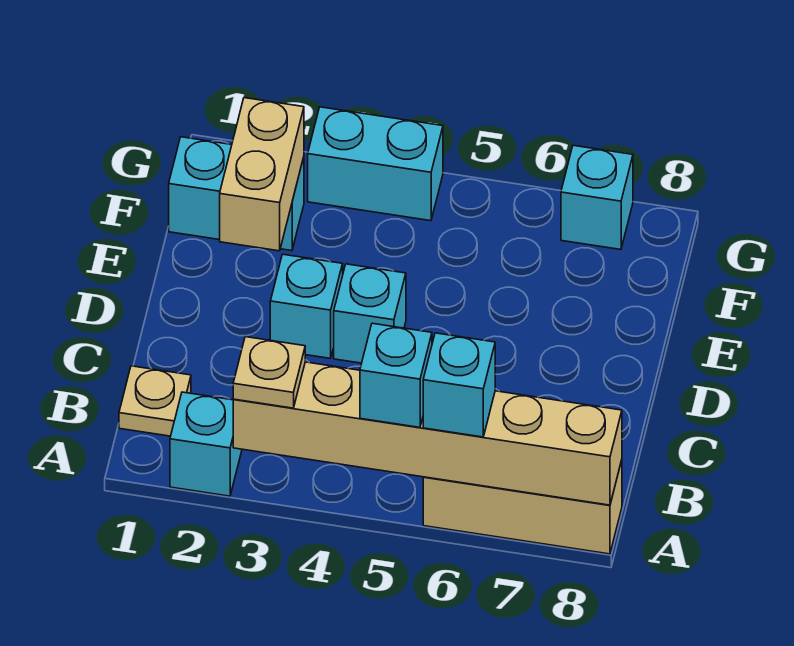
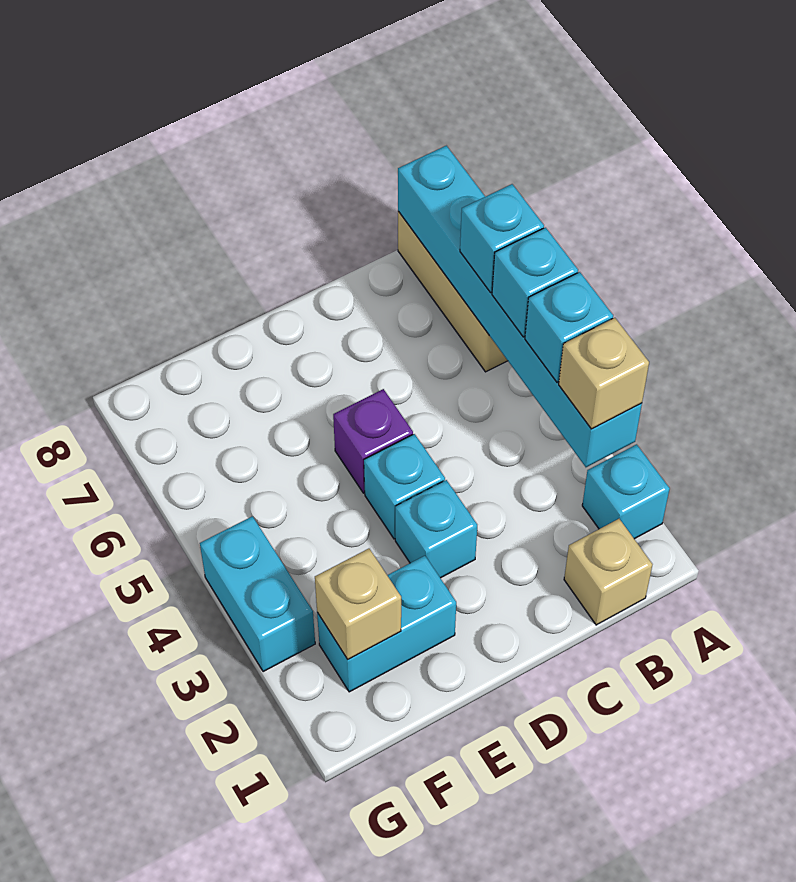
tan brick A3:A8 level 2 -> cyan brick A3:A8 level 2
tan plate A3 level 3 -> tan brick A3 level 3
tan plate B1 level 1 -> tan brick B1 level 1
none -> purple brick D5 level 1
tan brick E2:F2 level 2 -> tan brick F2 level 2
cyan brick F1:F2 level 1 -> cyan brick E2:F2 level 1
cyan brick G7 level 1 -> cyan brick A4 level 3

